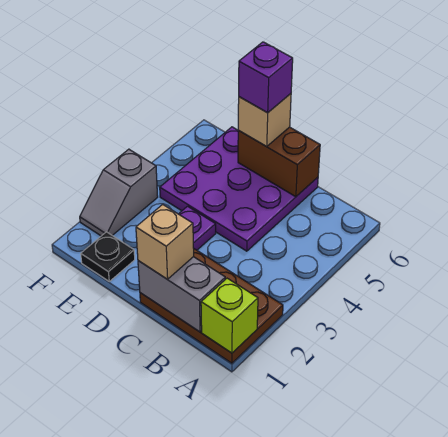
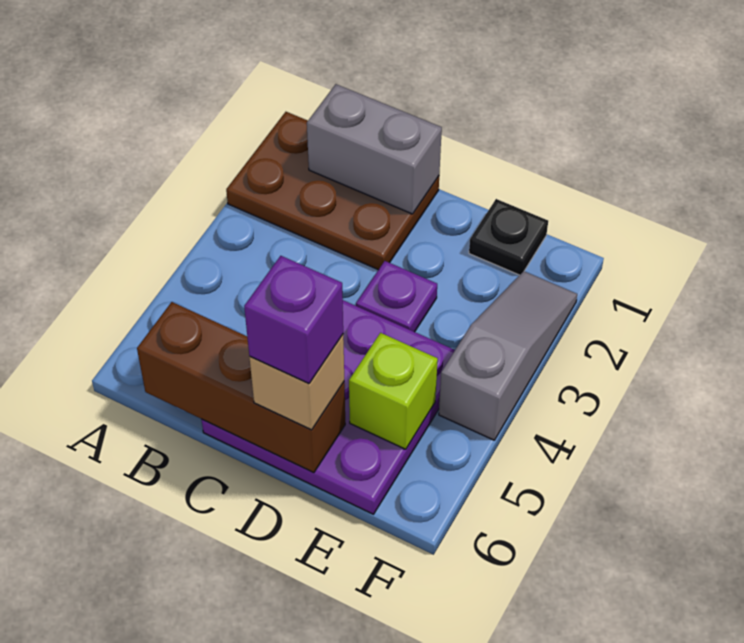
lime brick A1 level 2 -> lime brick E5 level 2
tan brick C1 level 3 -> none
brown brick C6:D6 level 2 -> brown brick B6:D6 level 2
grey slope F2:F3 level 1 top 3 -> grey slope F2:F4 level 1 top 4

